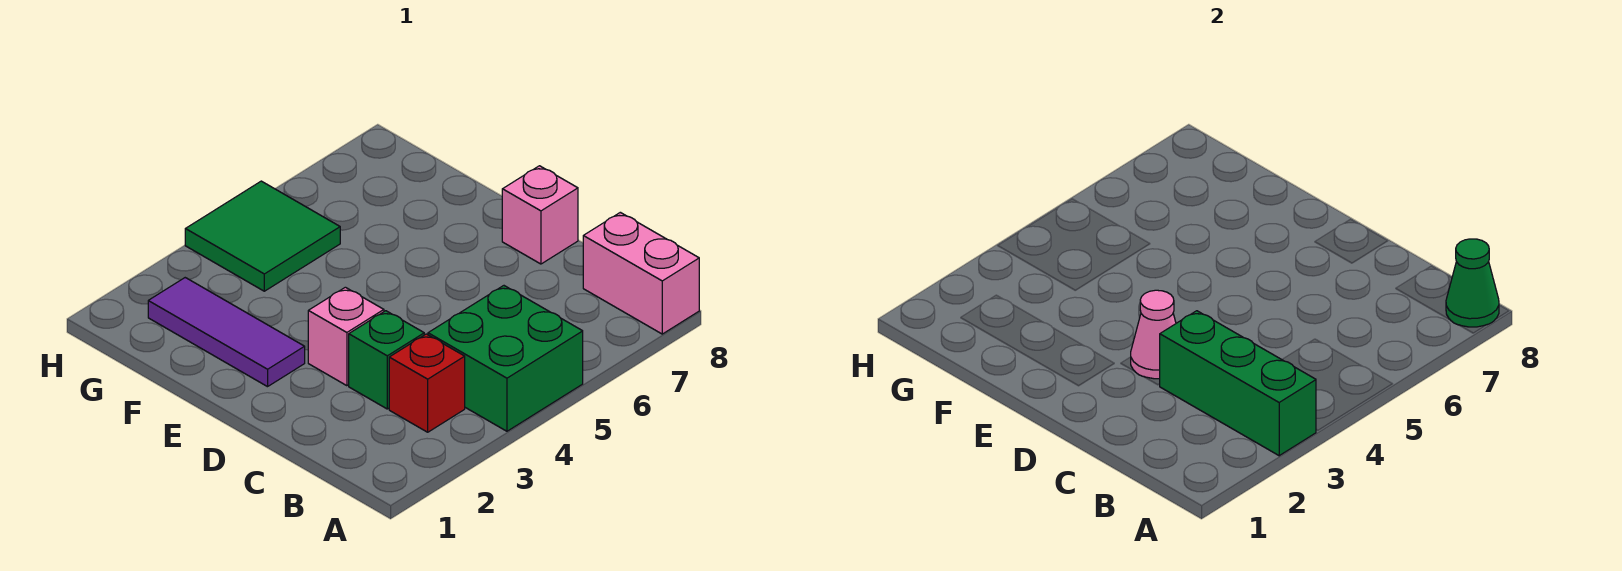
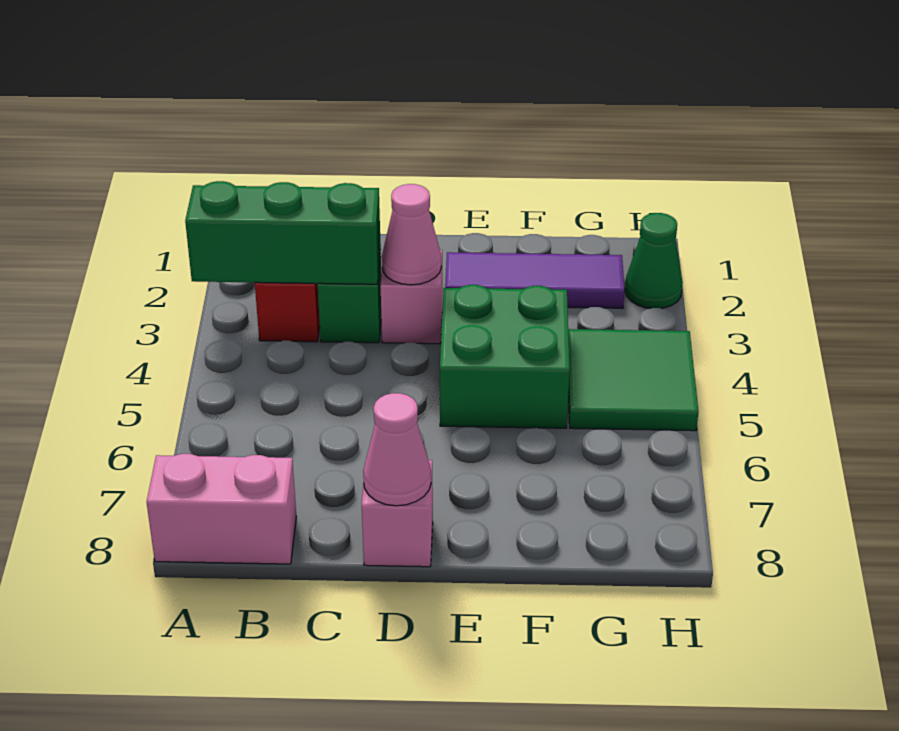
green brick A4:B5 level 1 -> green brick E4:F5 level 1
green cone A8 level 2 -> green cone H2 level 1
none -> pink cone D8 level 2

